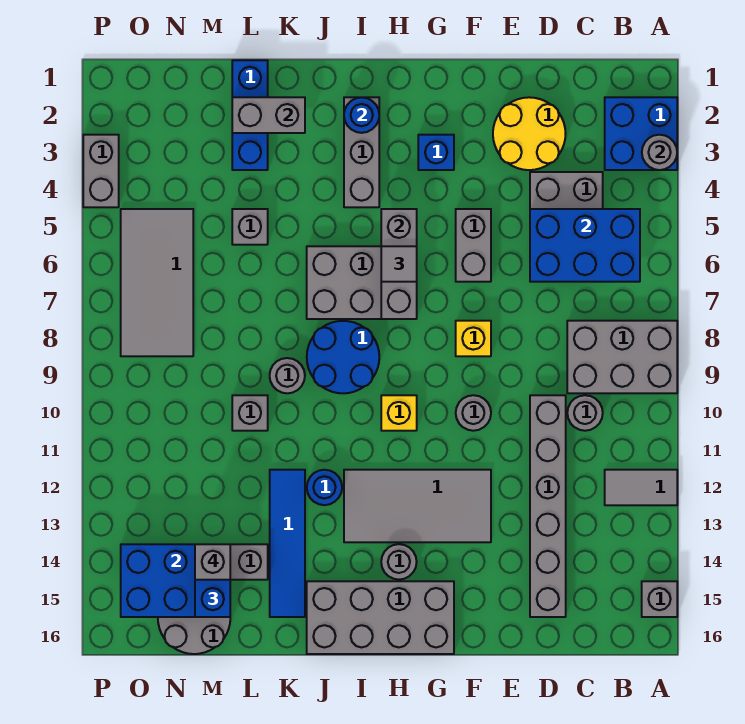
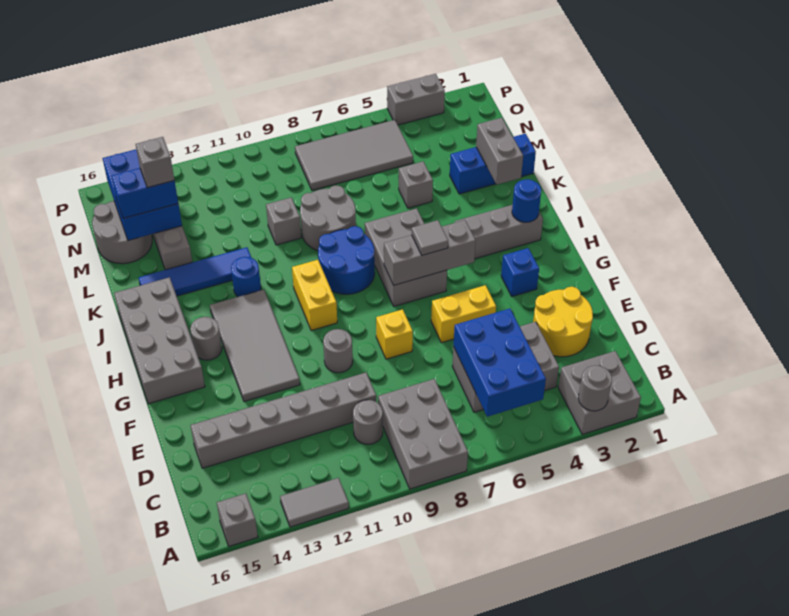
blue brick A2:B3 level 1 -> grey brick A2:B3 level 1
grey tile A12:B12 level 1 -> grey tile A12:A13 level 1
grey brick F5:F6 level 1 -> yellow brick F5:F6 level 1
yellow brick H10 level 1 -> yellow brick H10:I10 level 1
grey round brick K9 level 1 -> grey round brick K8:L9 level 1

